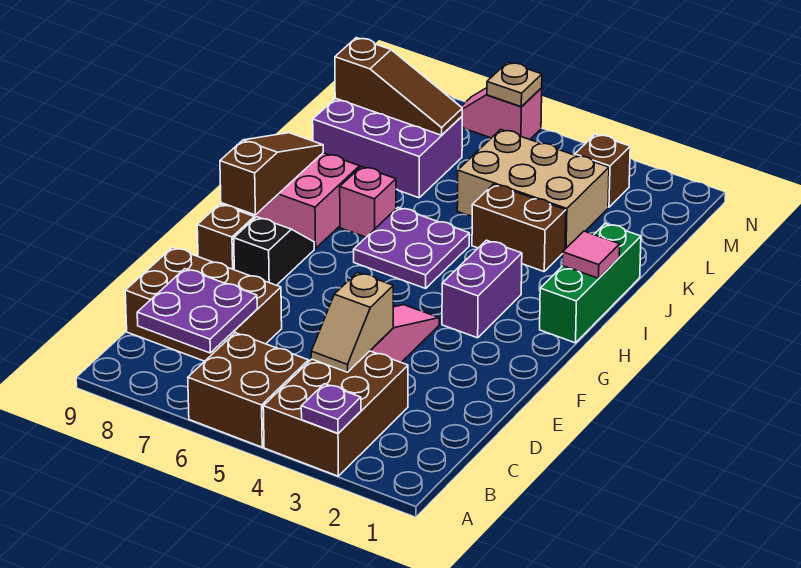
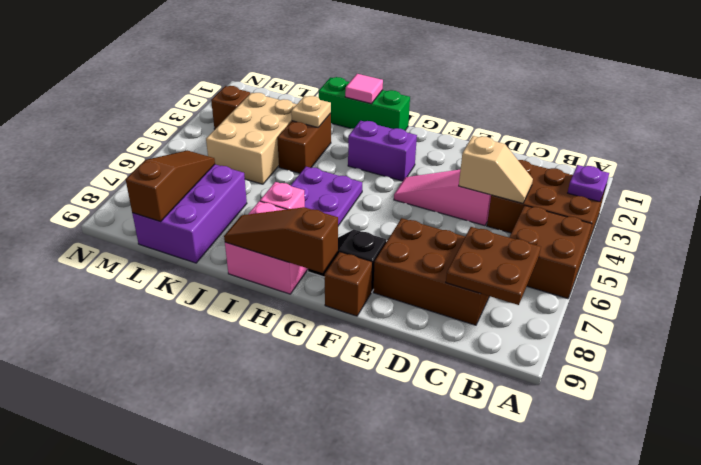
purple plate B7:C8 level 2 -> brown plate B7:C8 level 2
brown brick C7:D9 level 1 -> brown brick C7:E8 level 1
pink slope N6:N7 level 1 top 6 -> none
tan plate N6 level 2 -> tan plate J3 level 2

